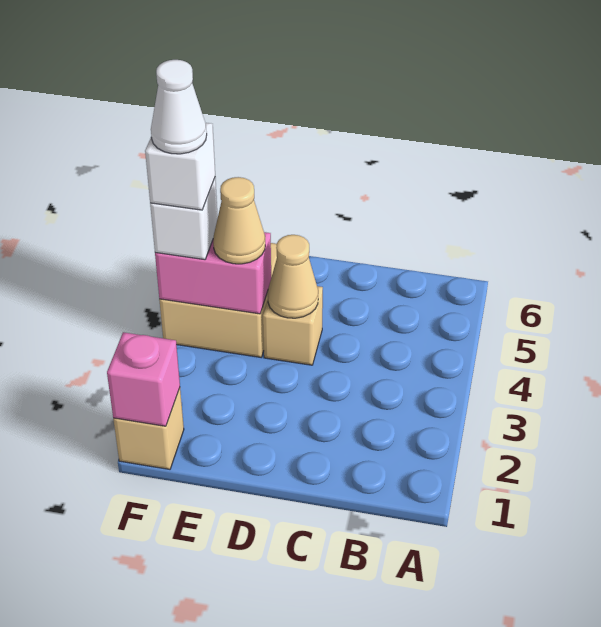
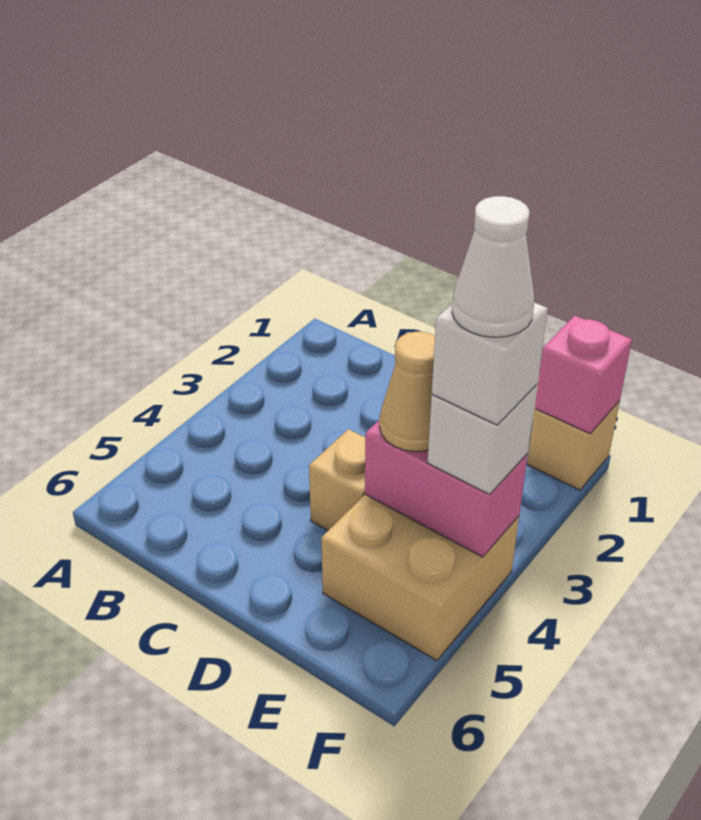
tan cone D4 level 2 -> none

